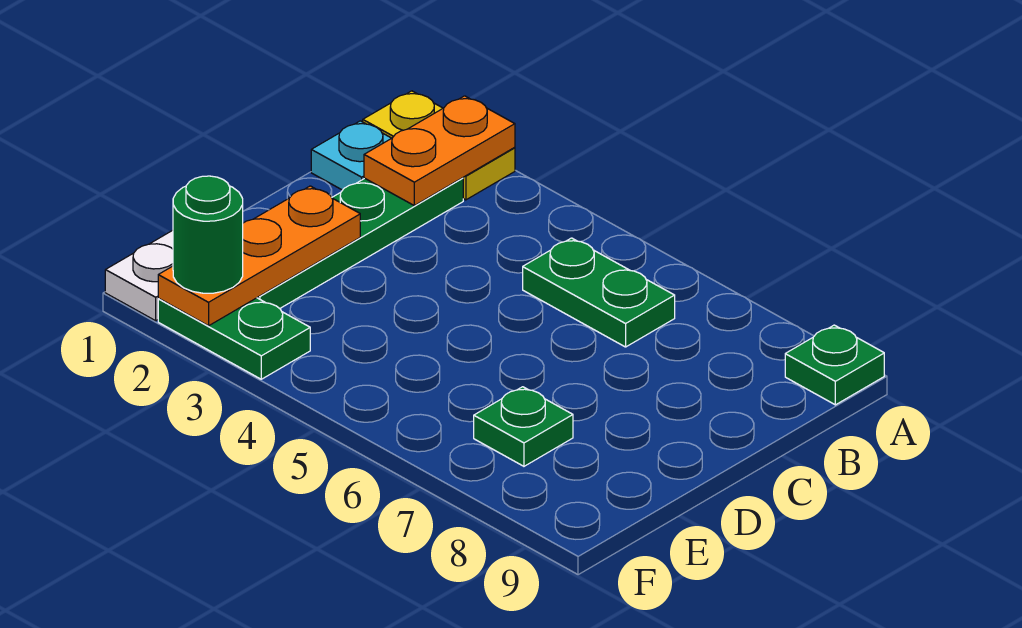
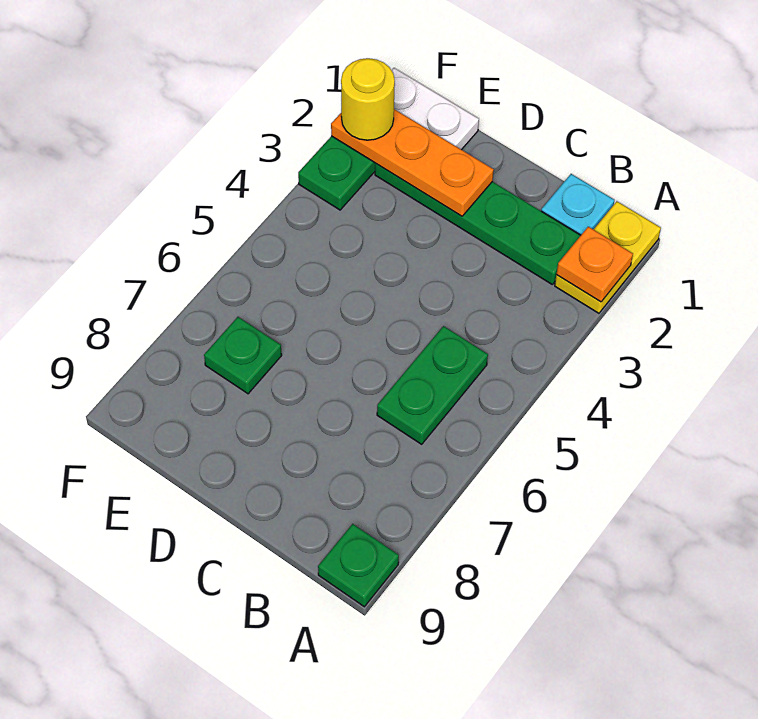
orange plate A2:B2 level 2 -> orange plate A2 level 2
green round brick F2 level 3 -> yellow round brick F2 level 3

